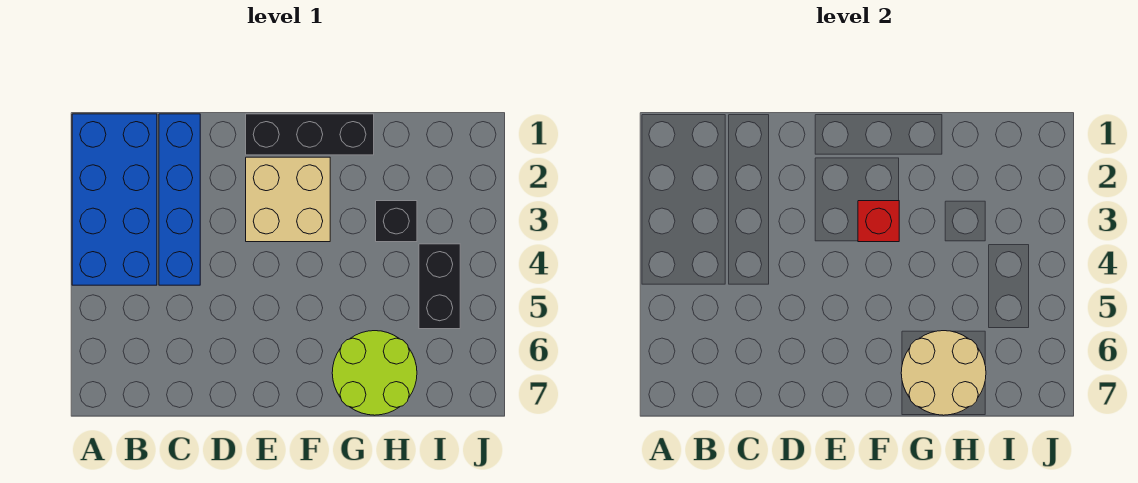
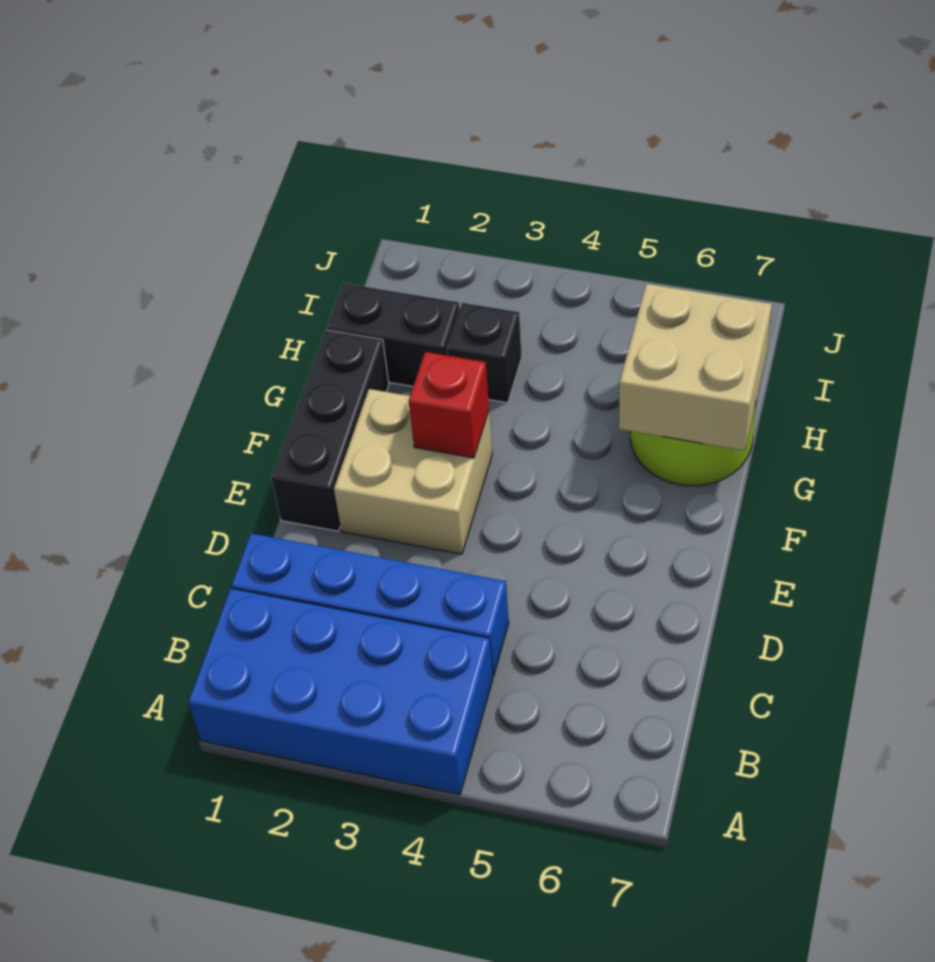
tan round brick G6:H7 level 2 -> tan brick G6:H7 level 2
black brick I4:I5 level 1 -> black brick H1:H2 level 1

